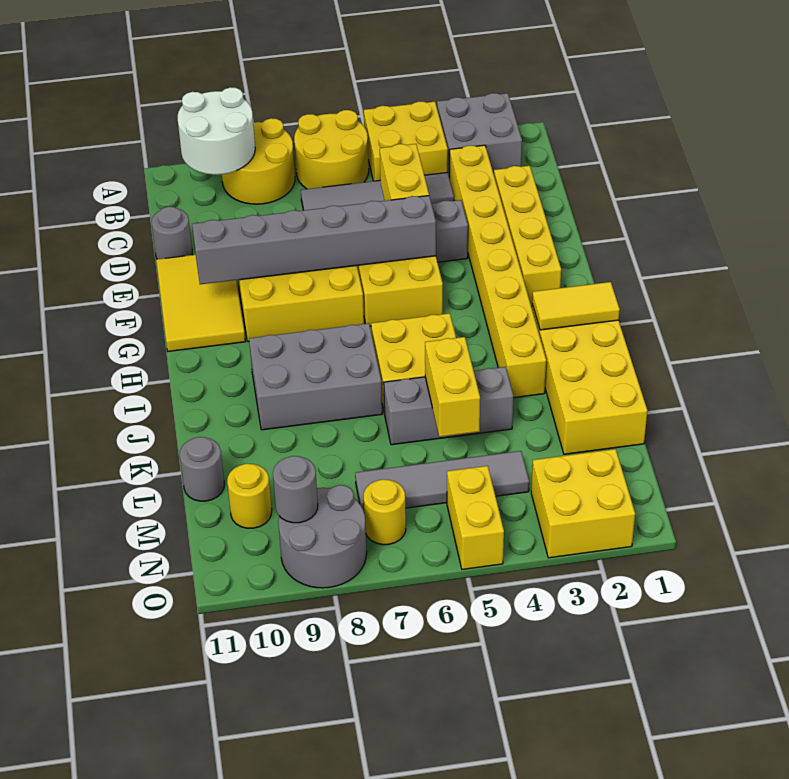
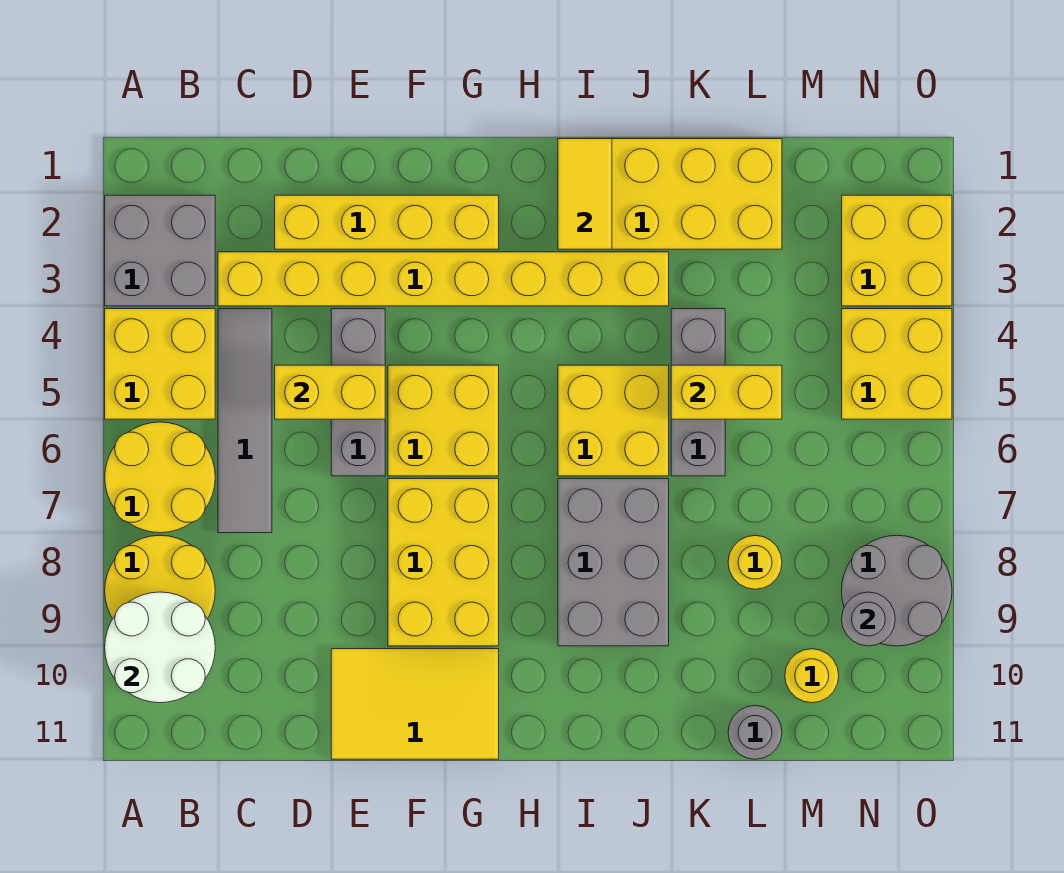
grey round brick D11 level 1 -> none
grey brick F5:F10 level 2 -> none
grey tile M4:M7 level 1 -> none
yellow brick N5:O5 level 1 -> yellow brick N4:O5 level 1
yellow round brick N7 level 1 -> yellow round brick L8 level 1

